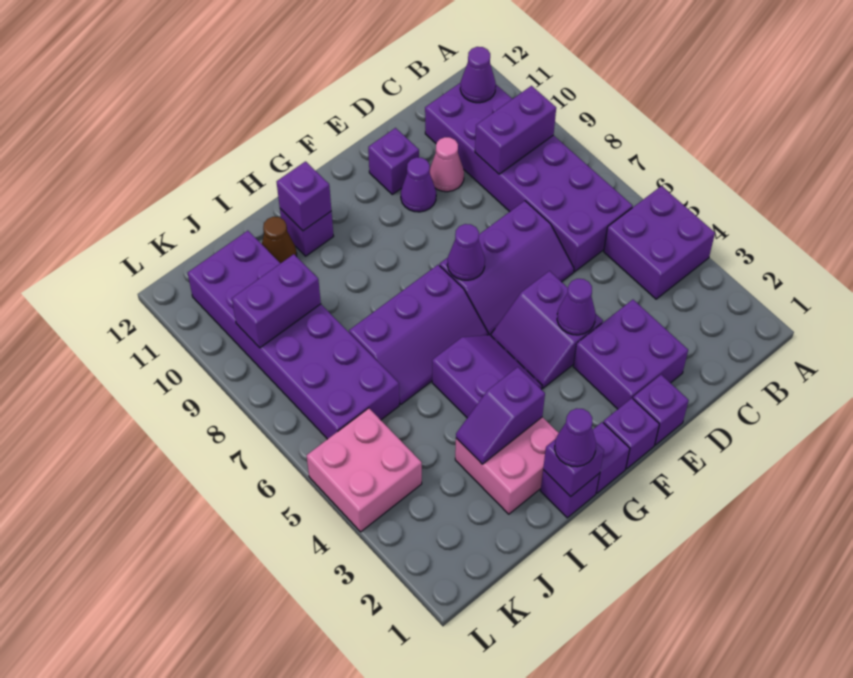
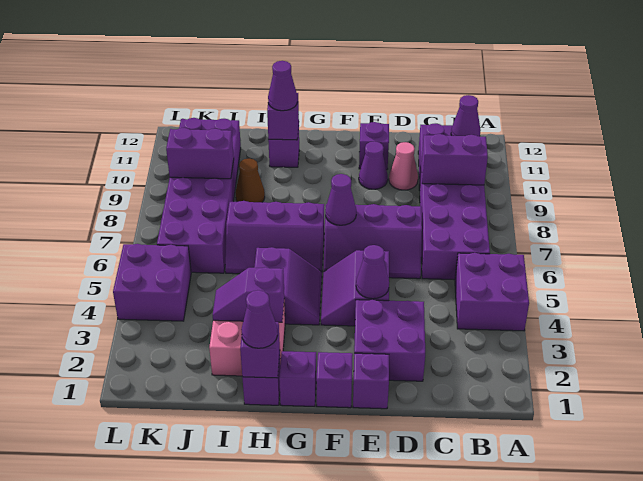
none -> purple cone H11 level 3
brown cone I11 level 1 -> brown cone I9 level 1
pink brick K4:L5 level 1 -> purple brick K4:L5 level 1

